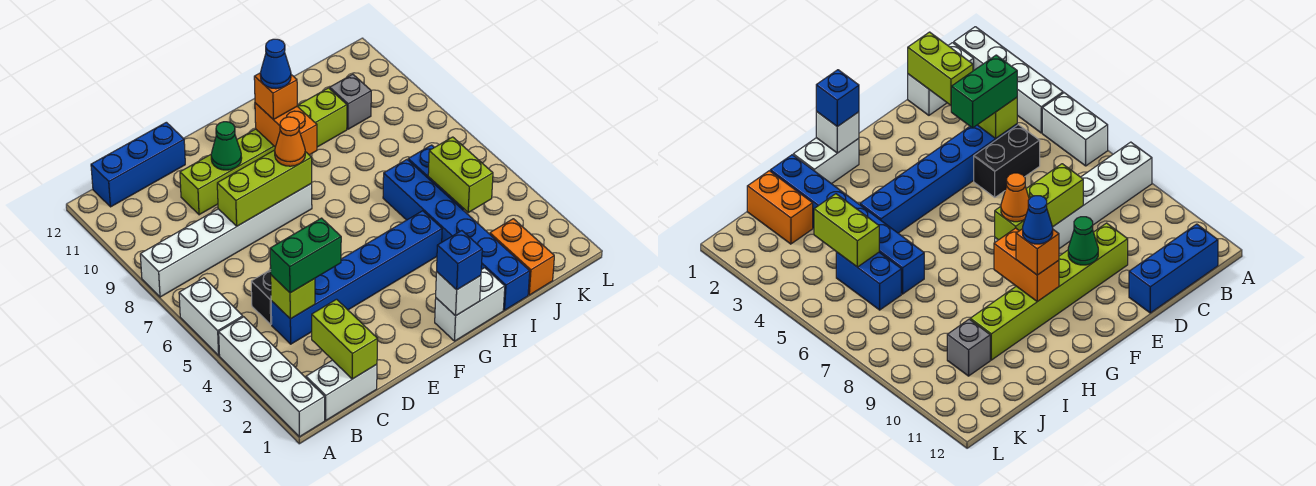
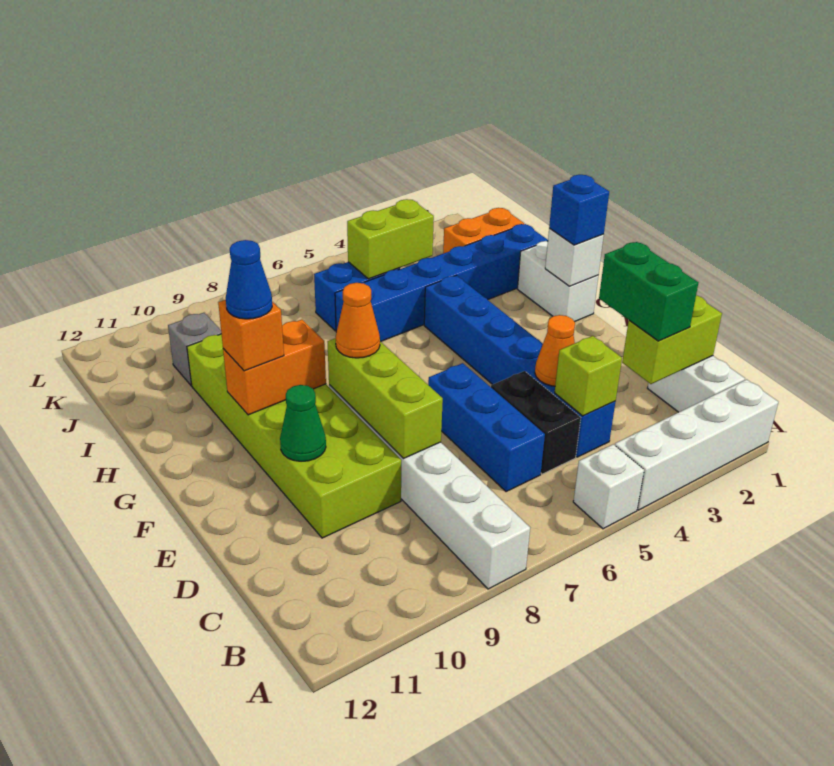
white brick A5:A6 level 1 -> white brick A5 level 1
blue brick B12:D12 level 1 -> blue brick C6:E6 level 1
green brick C4:D4 level 3 -> green brick C2:D2 level 3
none -> orange cone D4 level 2
lime brick D10:I10 level 1 -> lime brick D9:I10 level 1

